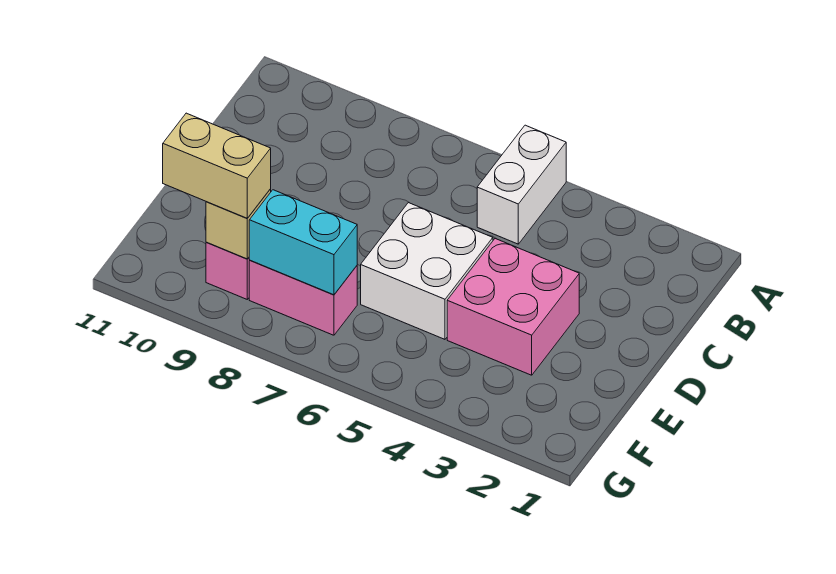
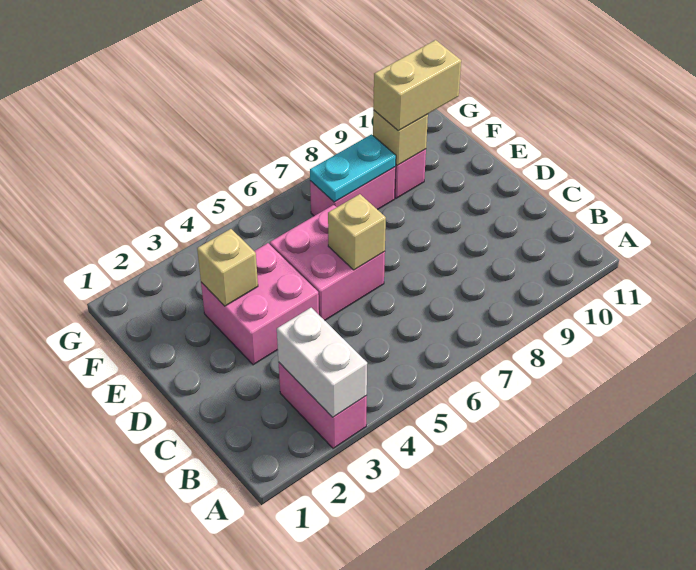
none -> pink brick A3:B3 level 1
white brick A5:B5 level 1 -> white brick A3:B3 level 2
white brick D5:E6 level 1 -> pink brick D5:E6 level 1
none -> tan brick D6 level 2
none -> tan brick E3 level 2
cyan brick F7:F8 level 2 -> cyan plate F7:F8 level 2

